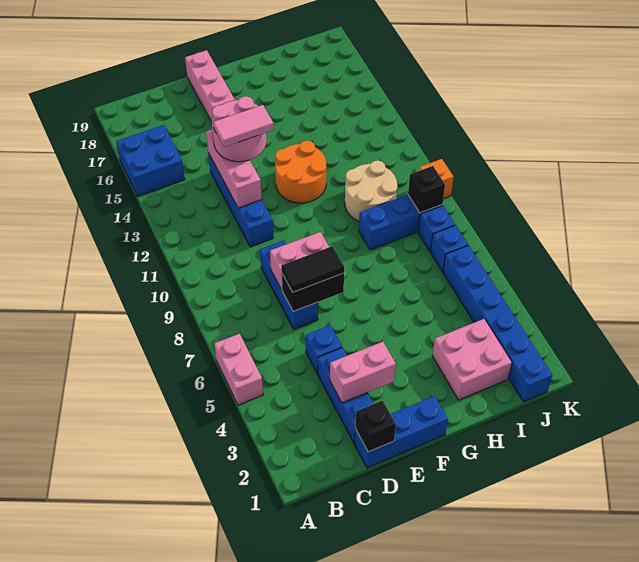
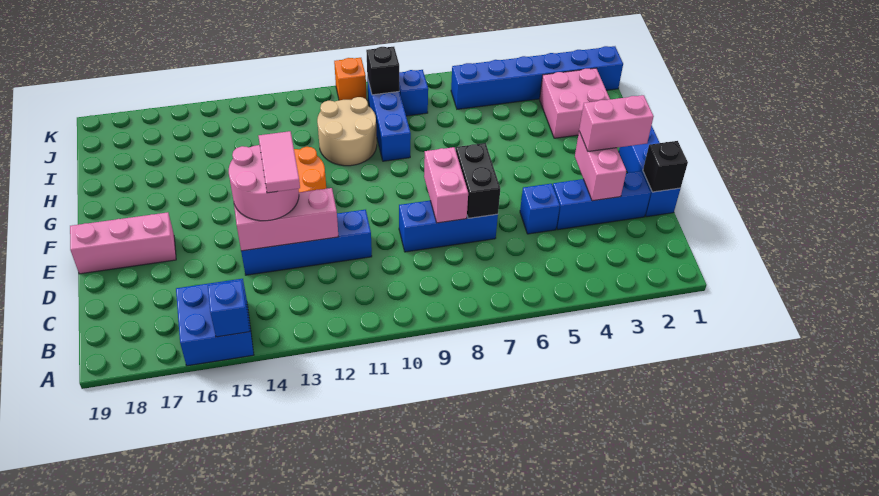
pink brick A5:A6 level 1 -> pink brick E2:E3 level 3
black tile D7:E7 level 3 -> none
blue brick J7 level 1 -> blue brick A15 level 2

